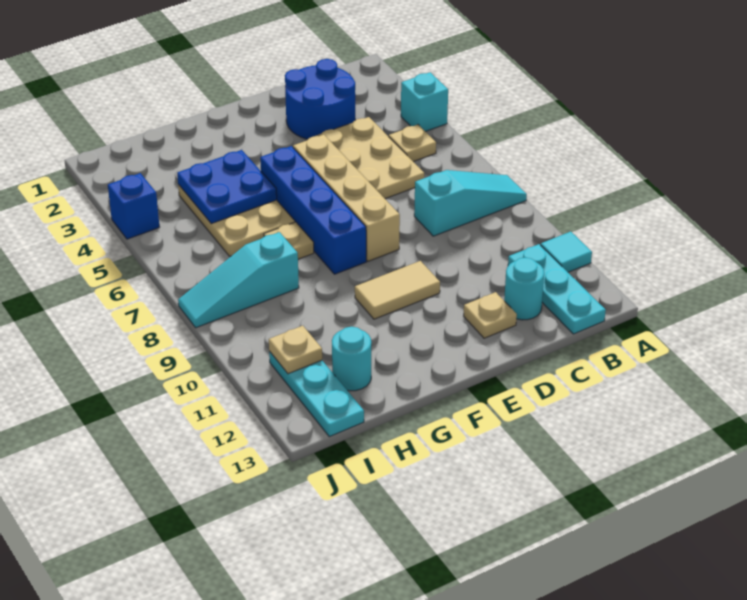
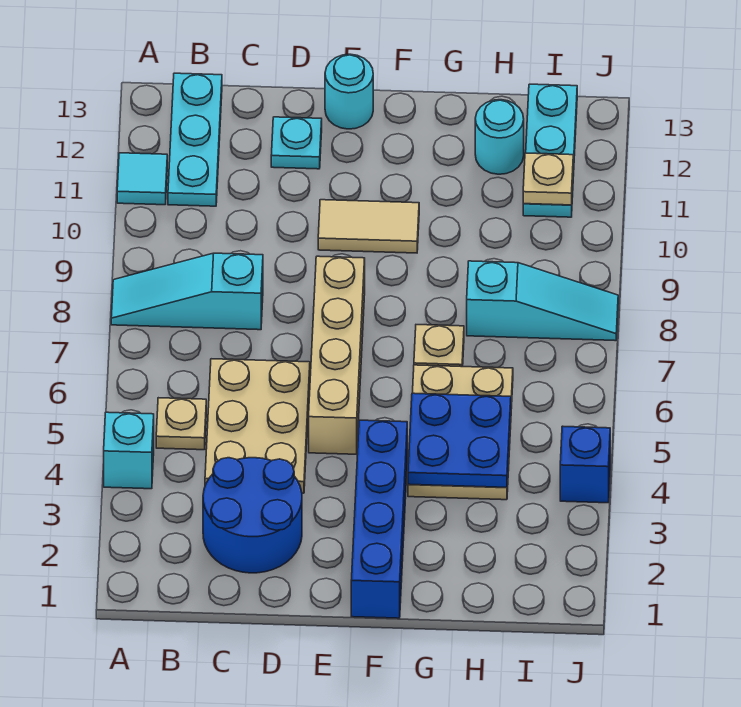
cyan round brick C12 level 1 -> cyan round brick E13 level 1
tan plate D12 level 1 -> cyan plate D12 level 1
blue brick F5:F8 level 1 -> blue brick F1:F4 level 1

